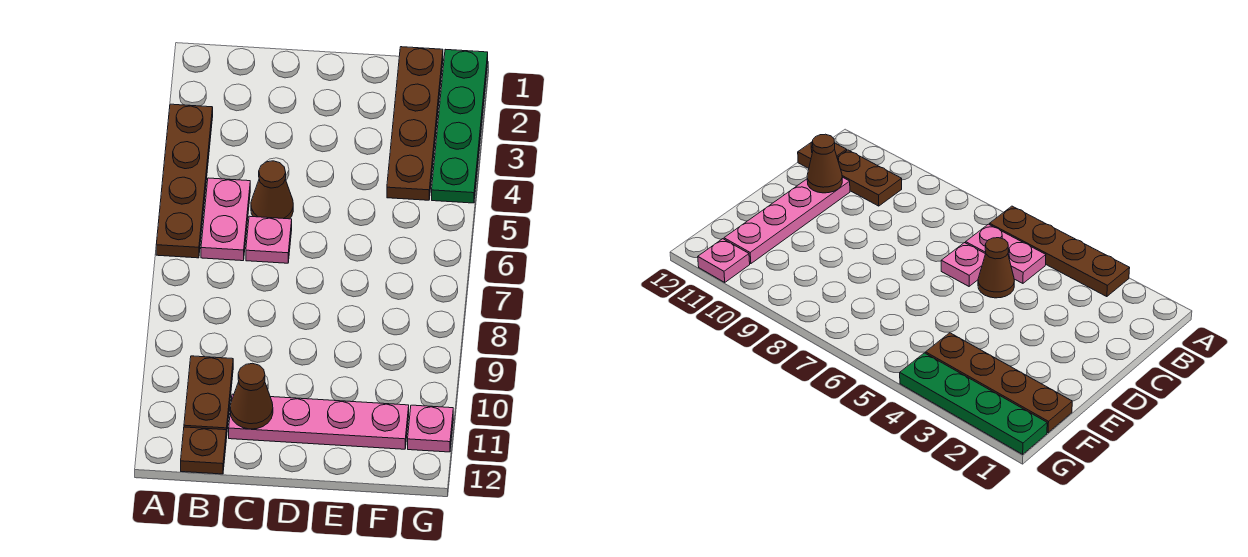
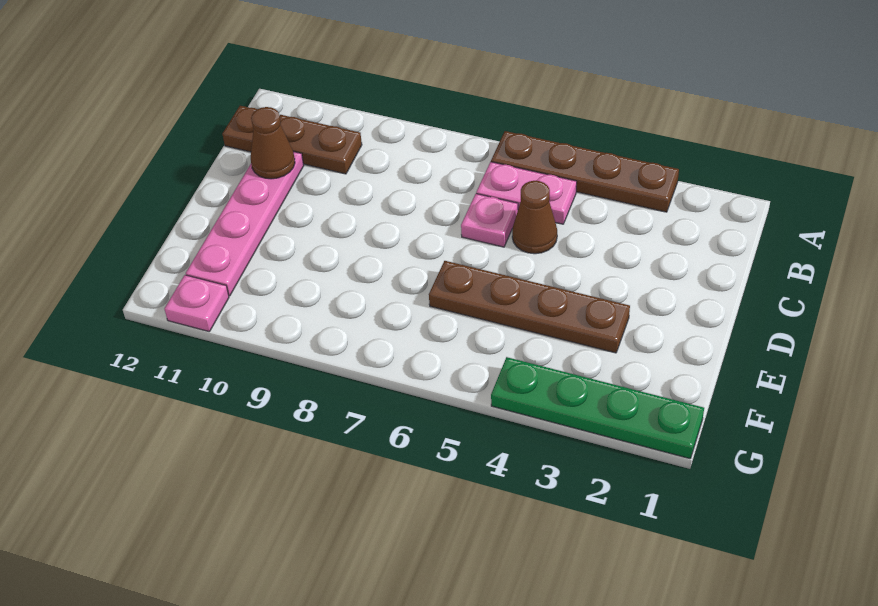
brown plate F1:F4 level 1 -> brown plate E3:E6 level 1

